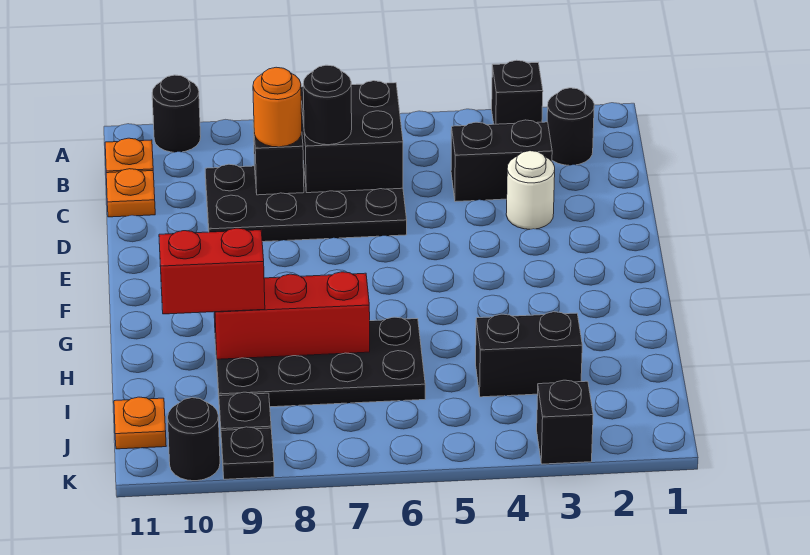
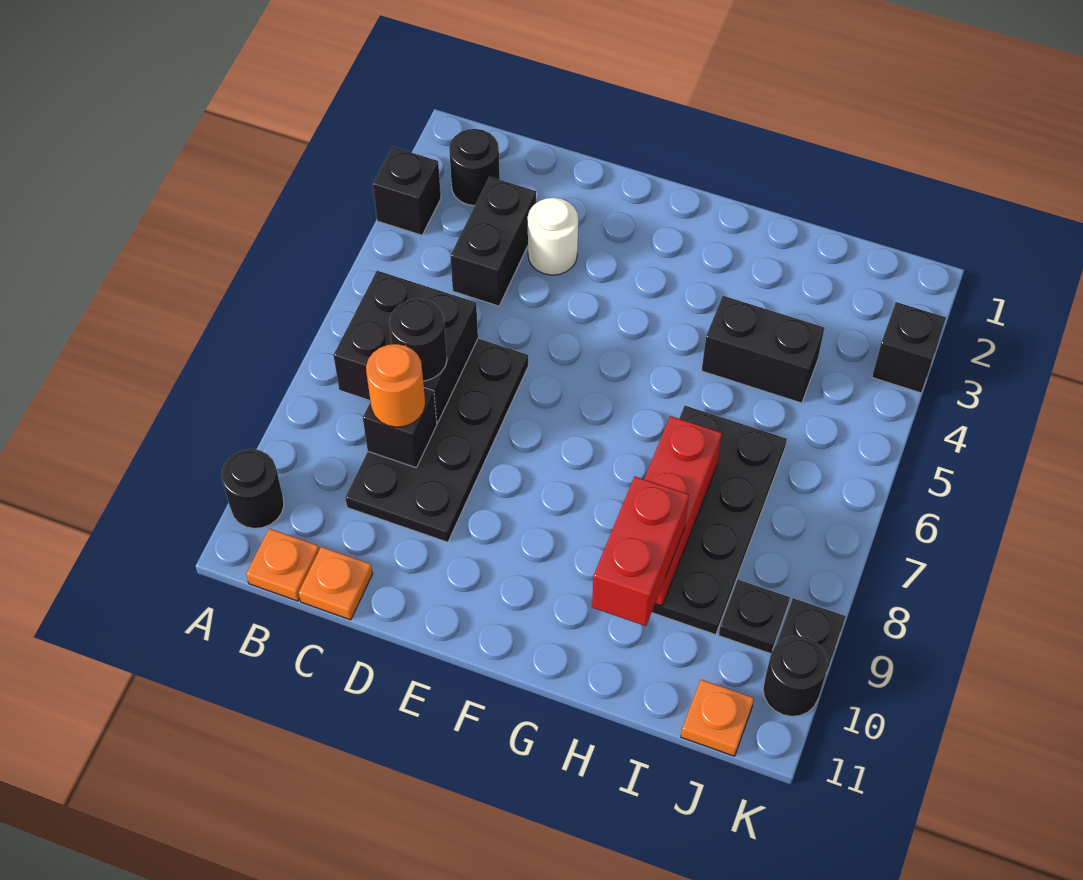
black brick I3:I4 level 1 -> black brick H4:I4 level 1

